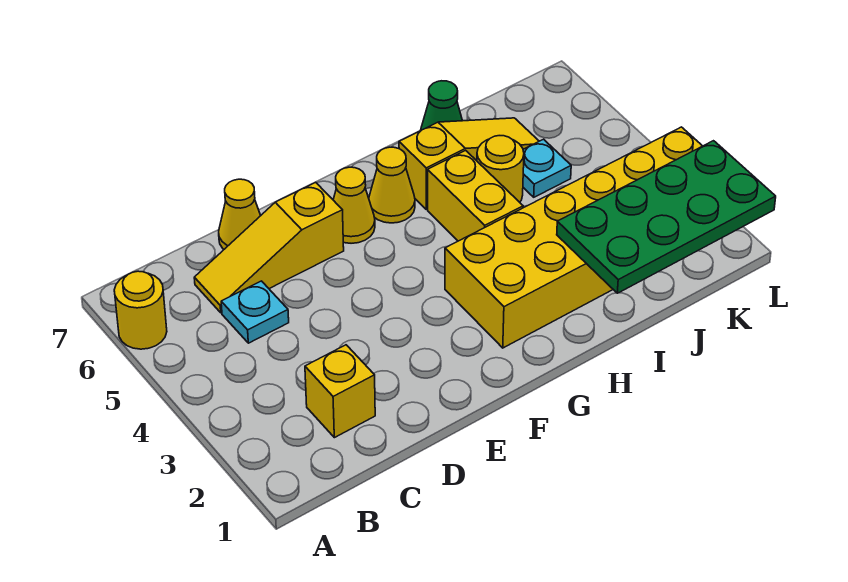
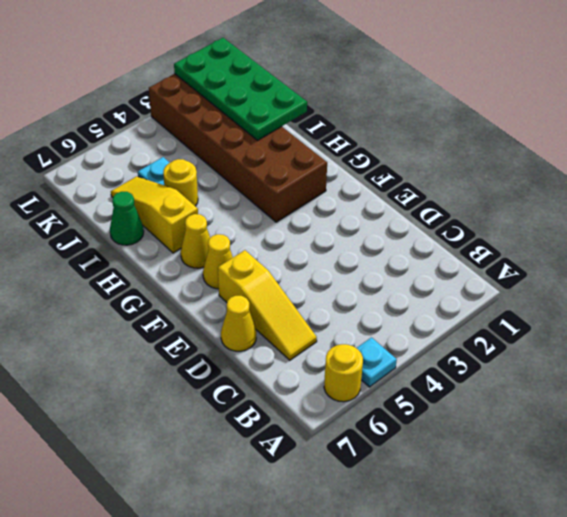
yellow brick C2 level 1 -> none
cyan plate C5 level 1 -> cyan plate A5 level 1
yellow brick G2:L3 level 1 -> brown brick G2:L3 level 1
yellow brick H4:H5 level 1 -> none

